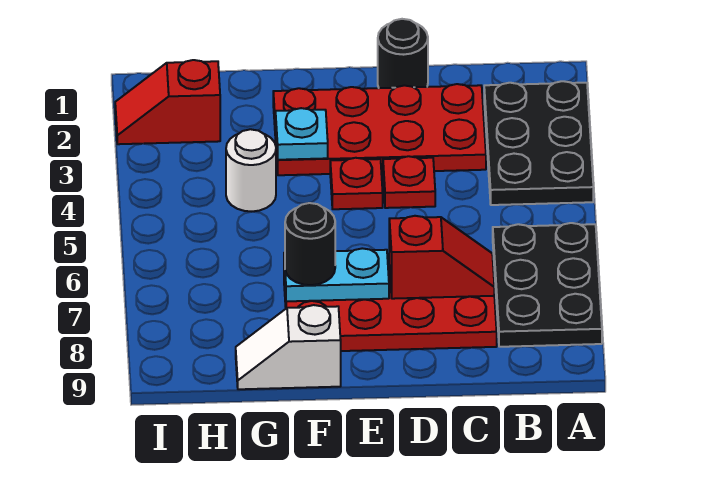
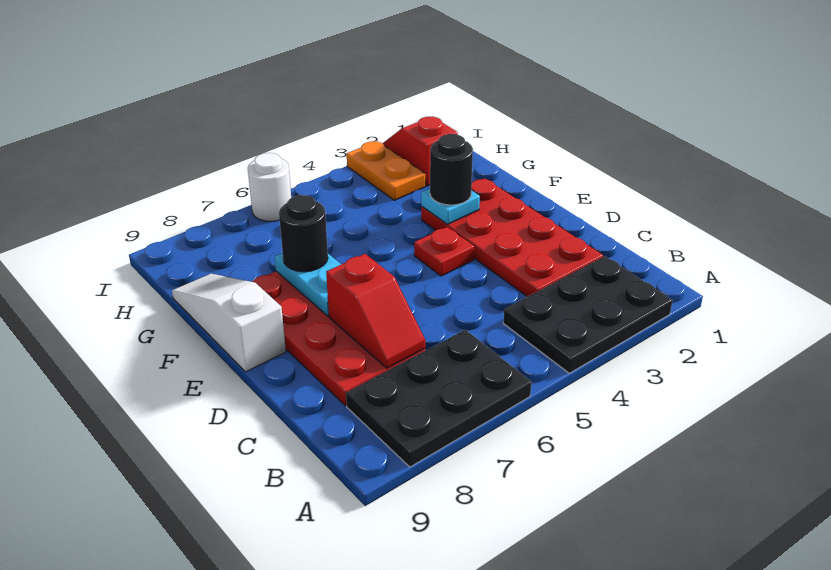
black round brick D1 level 1 -> black round brick F3 level 3
red plate D4 level 1 -> none
white slope F9:G9 level 1 top F -> white slope E9:G9 level 1 top E
white round brick G4 level 1 -> white round brick I6 level 1
none -> orange plate H3:I3 level 1

